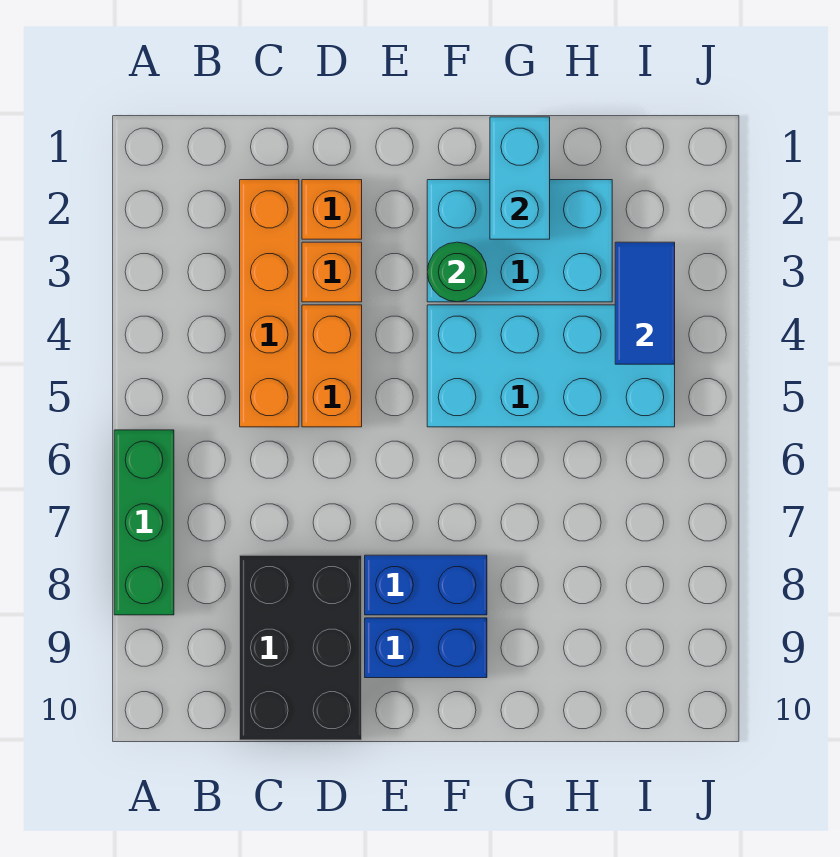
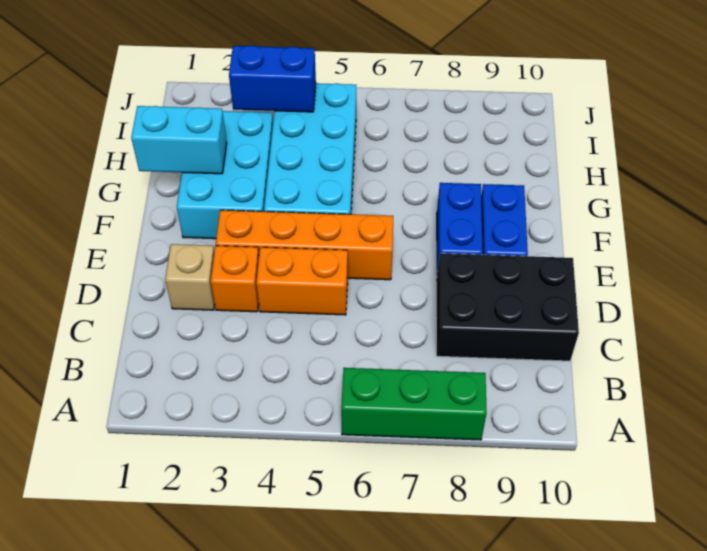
orange brick C2:C5 level 1 -> orange brick E3:E6 level 1
orange brick D2 level 1 -> tan brick D2 level 1
green round brick F3 level 2 -> none
blue tile I3:I4 level 2 -> blue brick I3:I4 level 2

